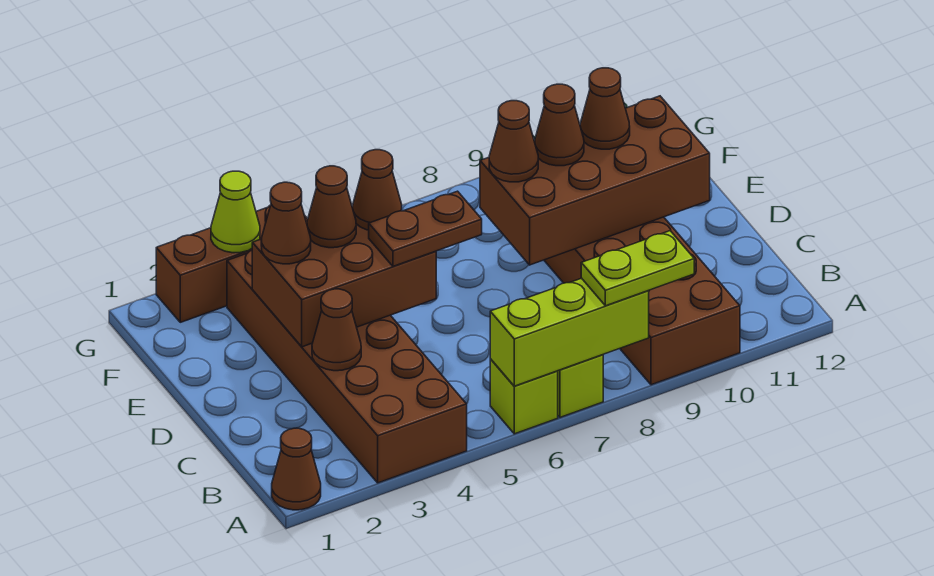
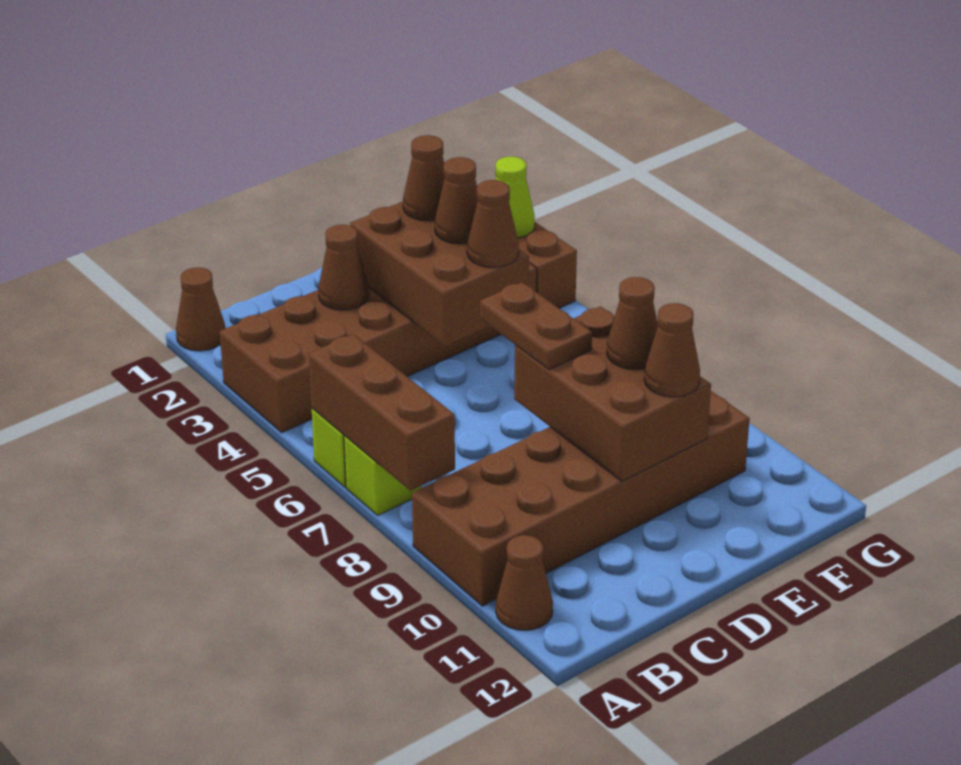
lime brick A6:A8 level 2 -> brown brick A6:A8 level 2
lime plate A8:A9 level 3 -> none
brown plate D5:D6 level 3 -> brown plate D7:D8 level 3
brown brick D8:E11 level 2 -> brown brick D8:E10 level 2
brown cone E8 level 3 -> brown cone A11 level 1

